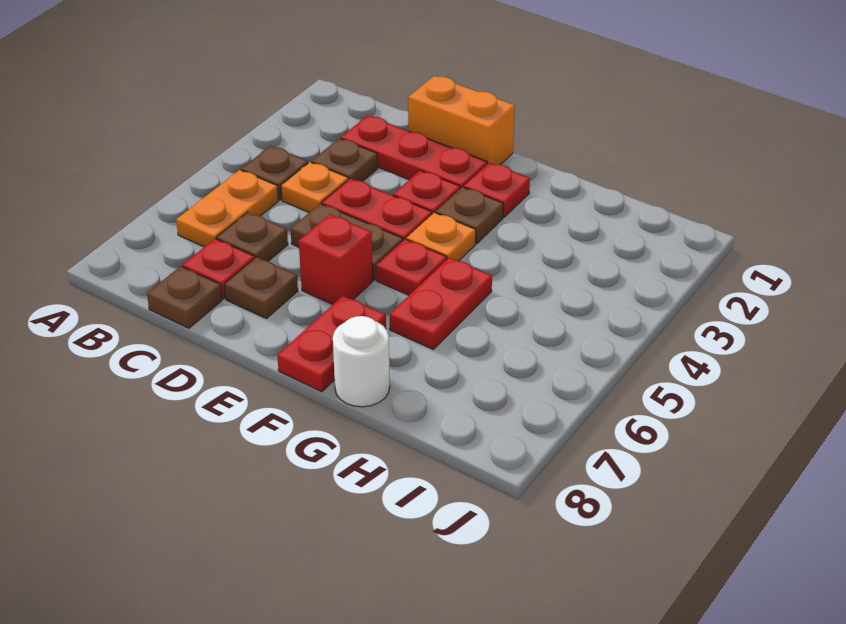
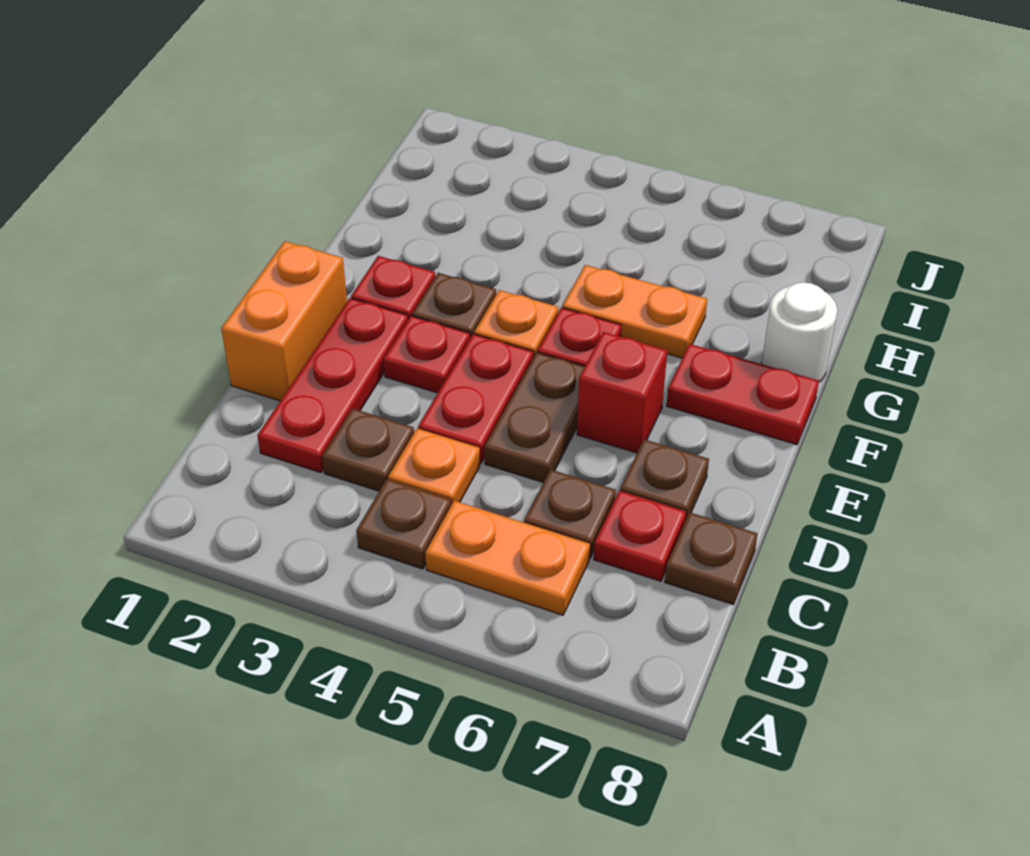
red plate G5:G6 level 1 -> orange plate G5:G6 level 1

